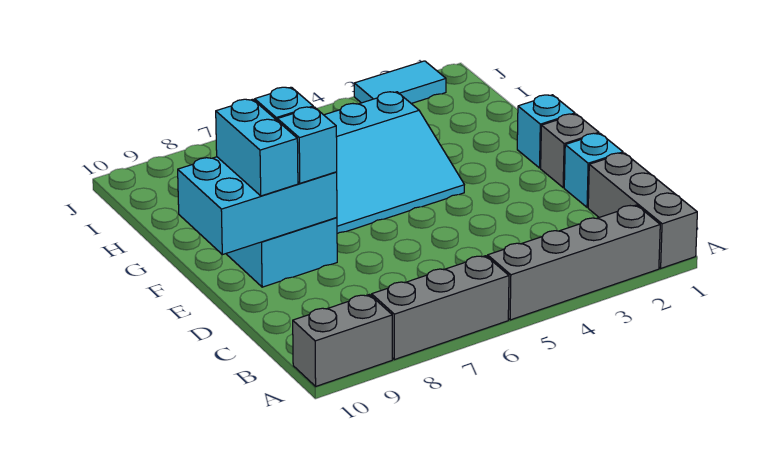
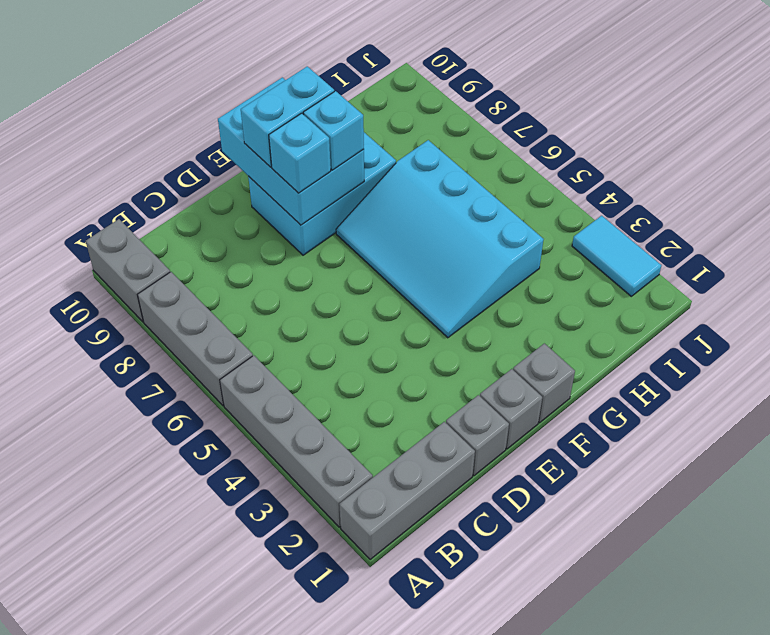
cyan brick D1 level 1 -> grey brick D1 level 1
cyan brick F1 level 1 -> grey brick F1 level 1

